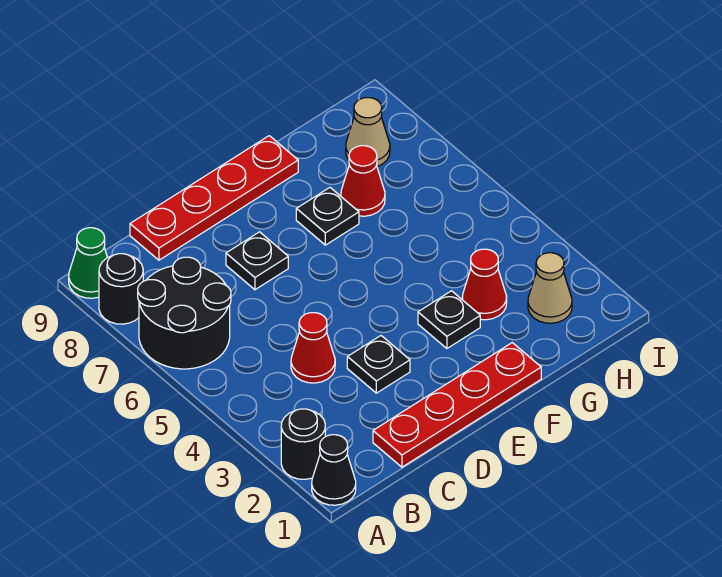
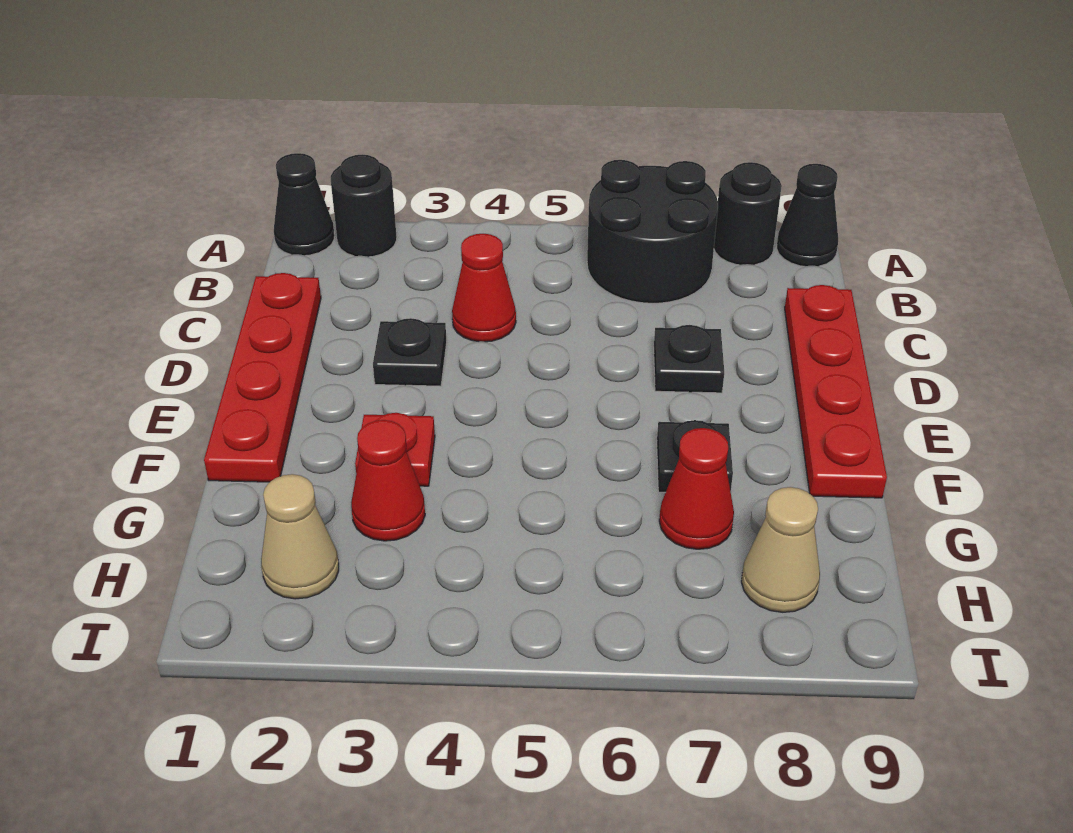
green cone A9 level 1 -> black cone A9 level 1
black plate F3 level 1 -> red plate F3 level 1

